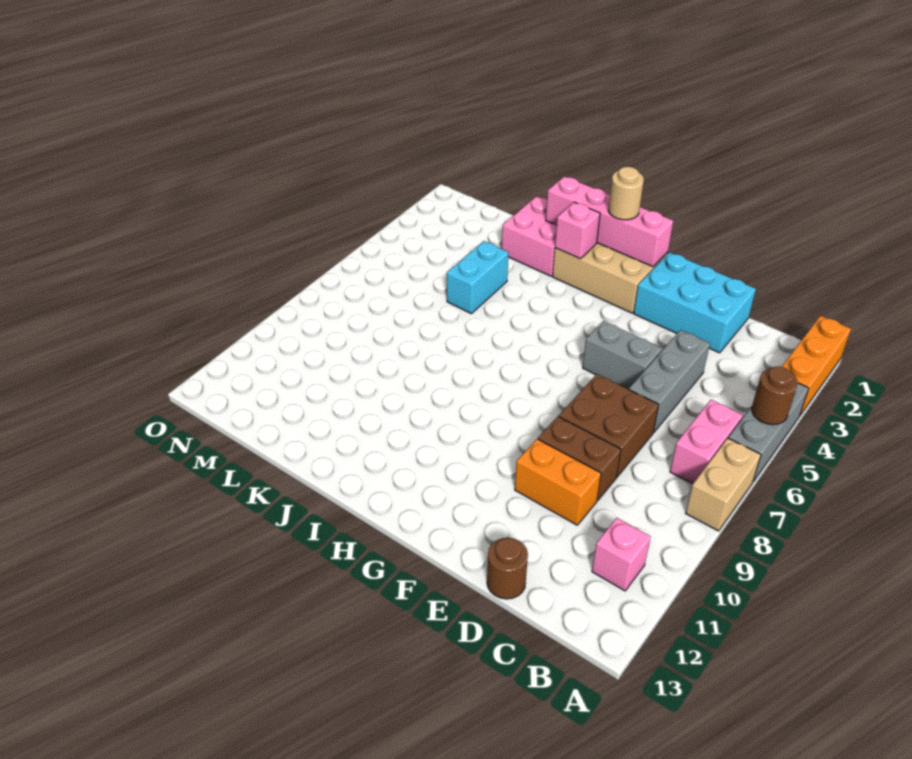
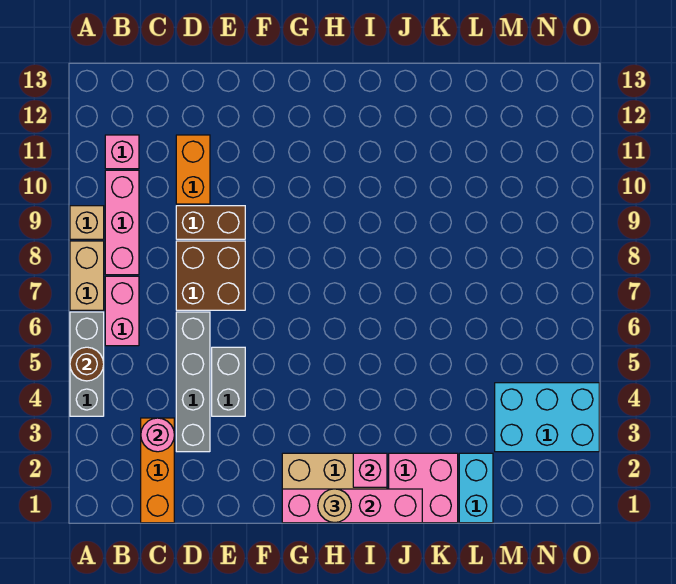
orange brick A1:A3 level 1 -> orange brick C1:C3 level 1
none -> tan brick A9 level 1
none -> pink brick B8:B10 level 1
none -> pink round brick C3 level 2
cyan brick D1:F2 level 1 -> cyan brick M3:O4 level 1
grey brick D4:D6 level 1 -> grey brick D3:D6 level 1
orange brick D10:E10 level 1 -> orange brick D10:D11 level 1
brown round brick D13 level 1 -> none
grey brick E5:F5 level 1 -> grey brick E4:E5 level 1
cyan brick K4:K5 level 1 -> cyan brick L1:L2 level 1

